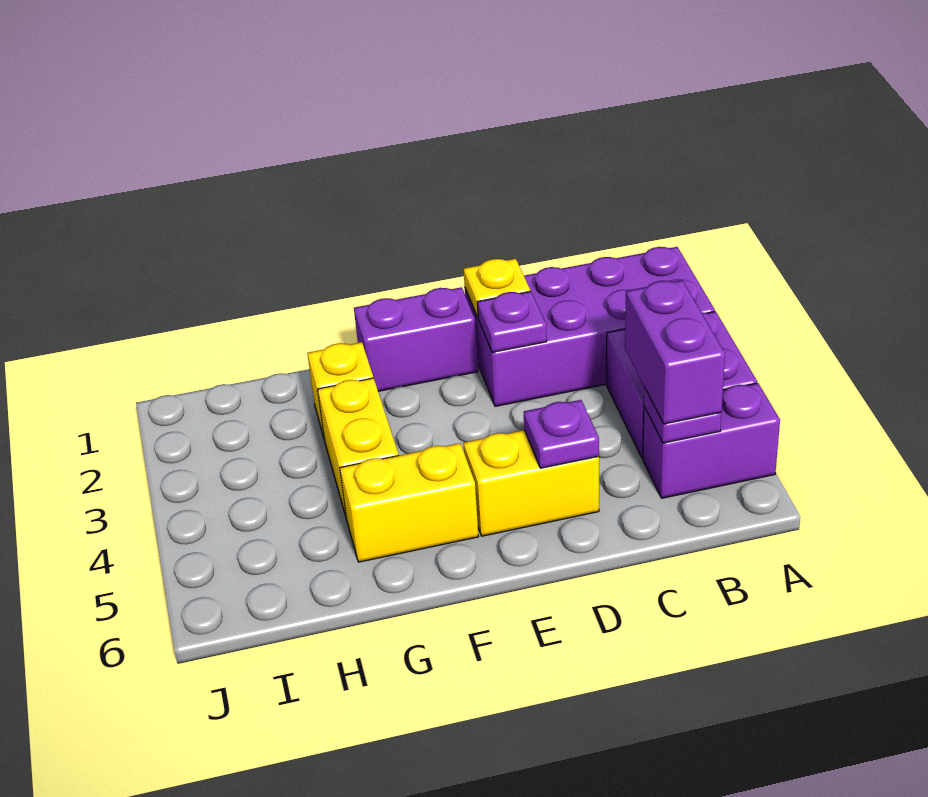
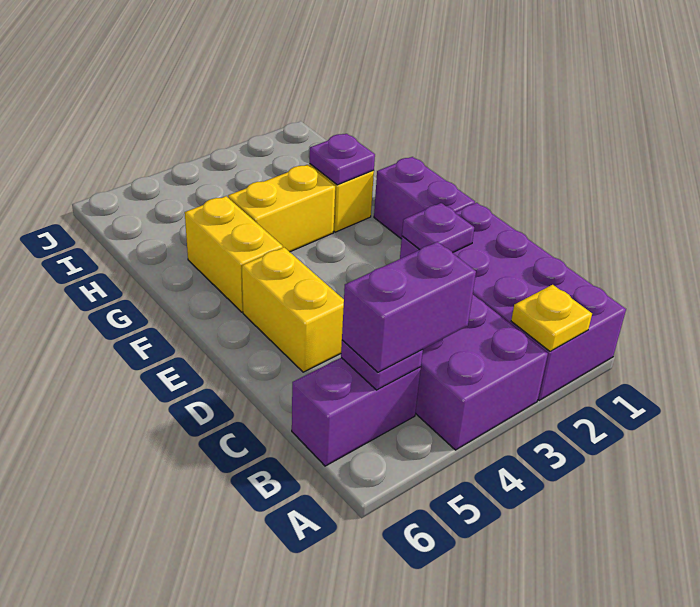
purple brick A5:B5 level 1 -> purple brick B5:B6 level 1
yellow plate D1 level 2 -> yellow plate A2 level 2
purple plate D5 level 2 -> purple plate G2 level 2

